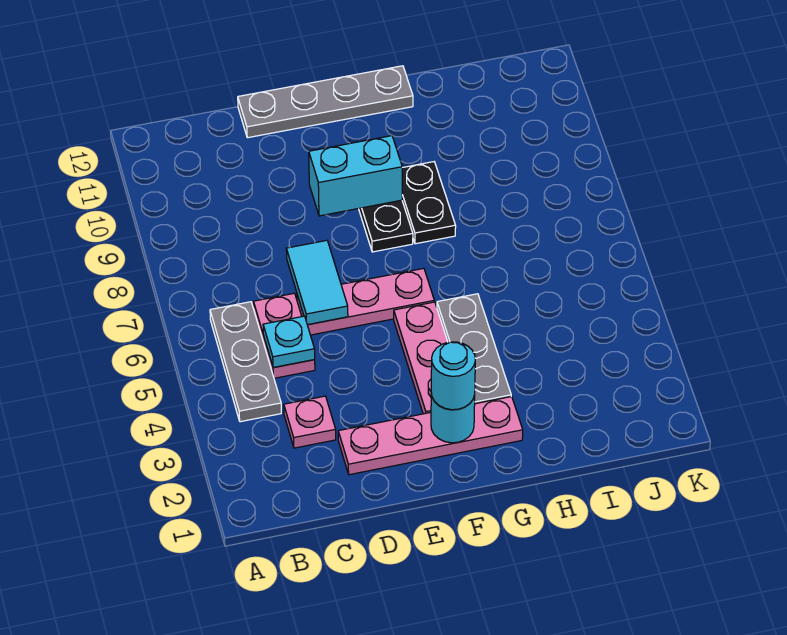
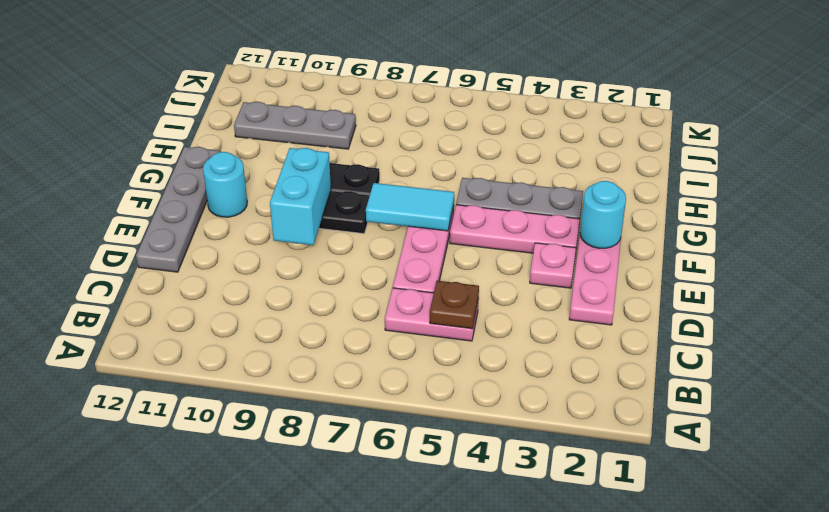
grey plate B4:B6 level 1 -> grey plate I9:I11 level 1
pink plate C3 level 1 -> pink plate E3 level 1
cyan plate C5 level 2 -> brown plate C5 level 2
cyan tile D6:D7 level 2 -> cyan tile F6:F7 level 2
cyan round brick F2 level 3 -> cyan round brick F11 level 1

